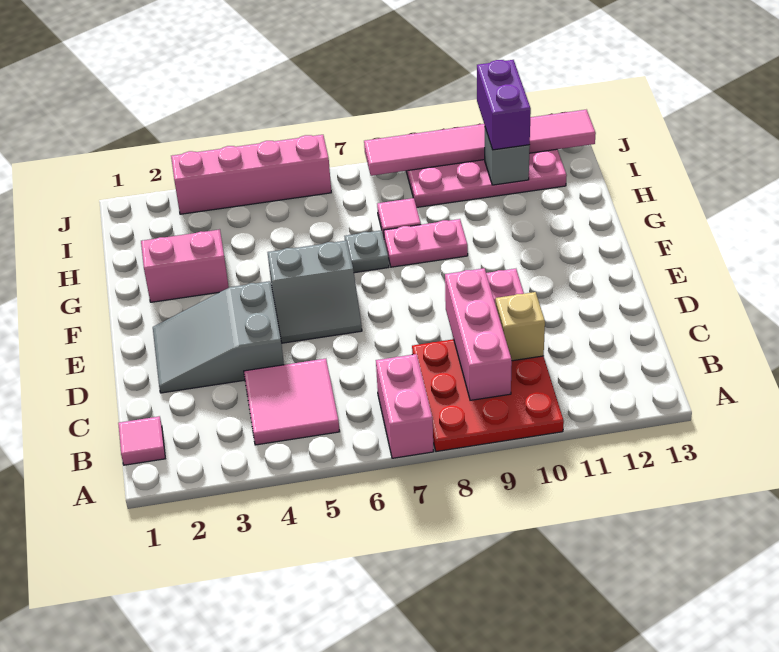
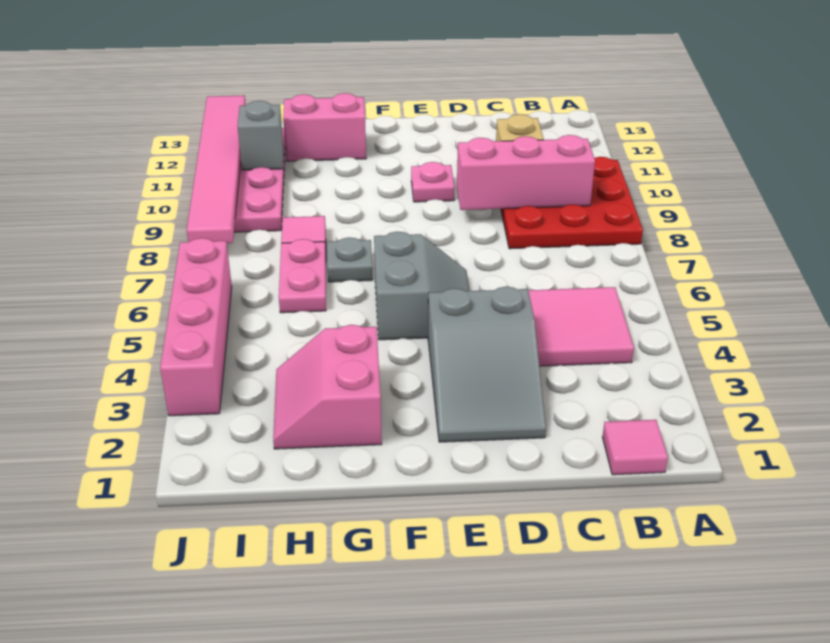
pink brick A7:B7 level 1 -> pink brick G12:H12 level 1
pink plate G8:G9 level 1 -> pink plate H6:H7 level 1
purple brick I11:J11 level 3 -> none

